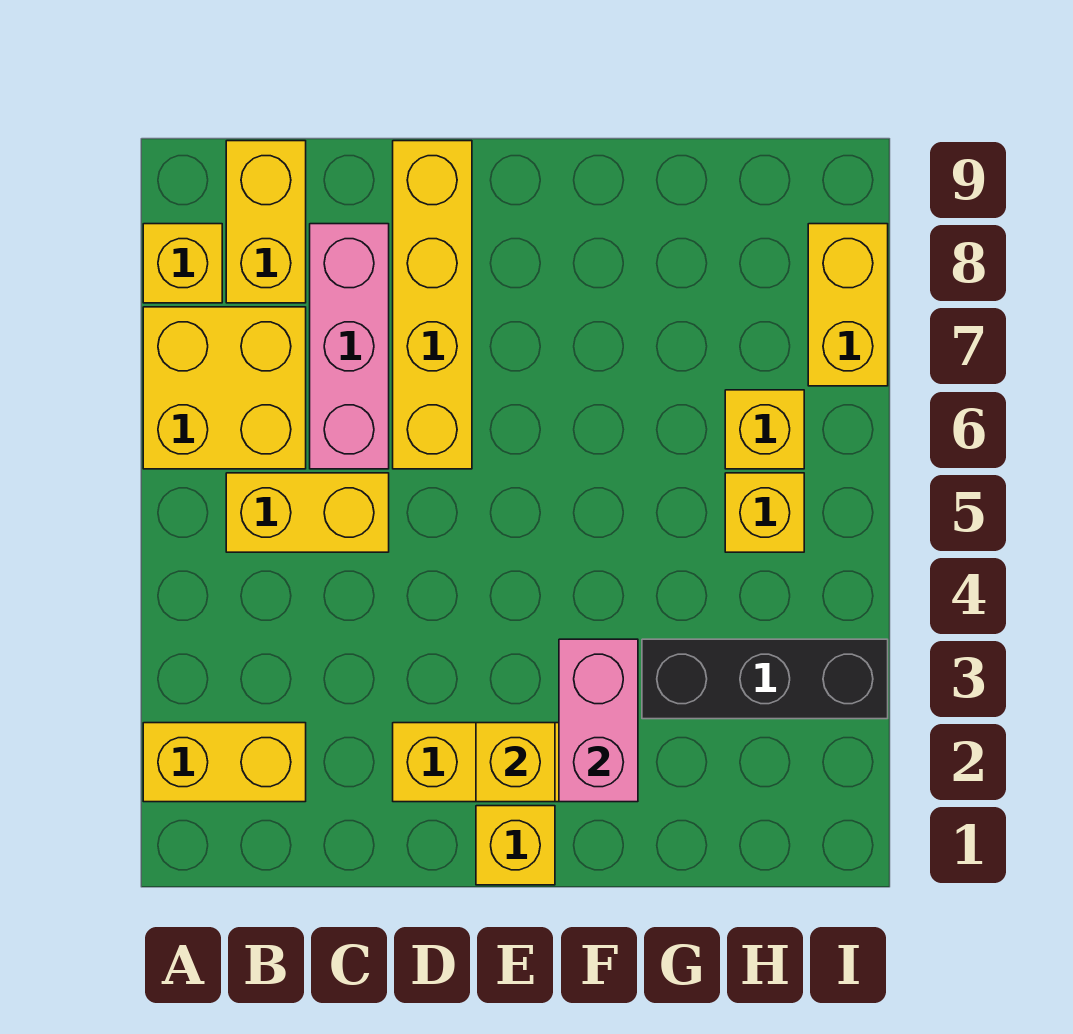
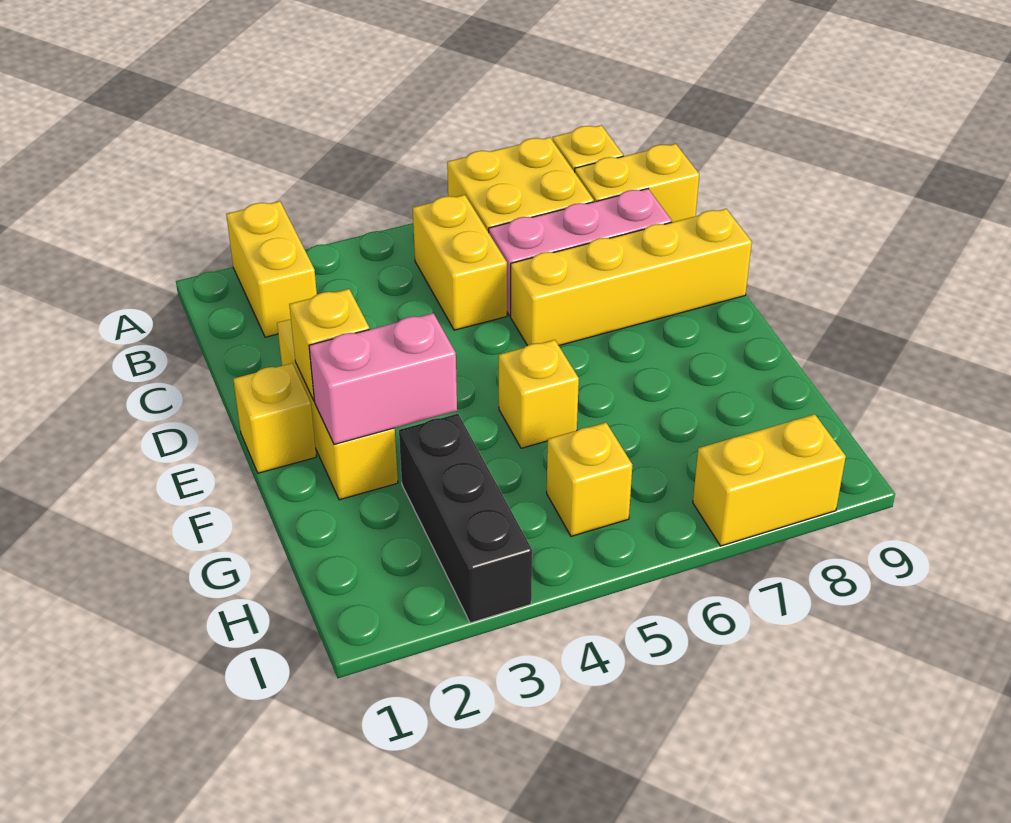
yellow brick H6 level 1 -> yellow brick F5 level 1

